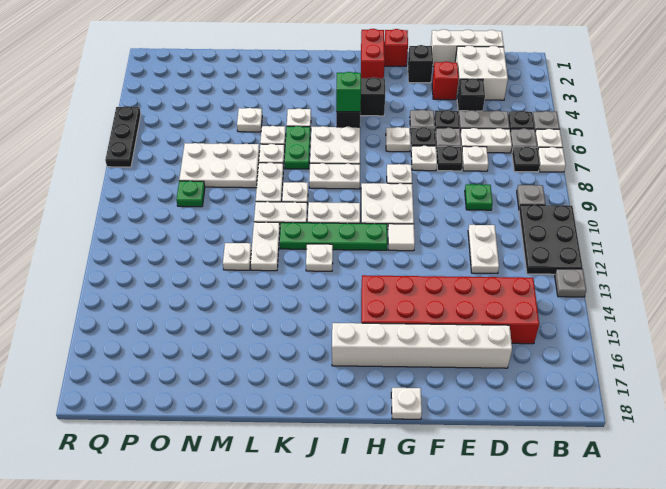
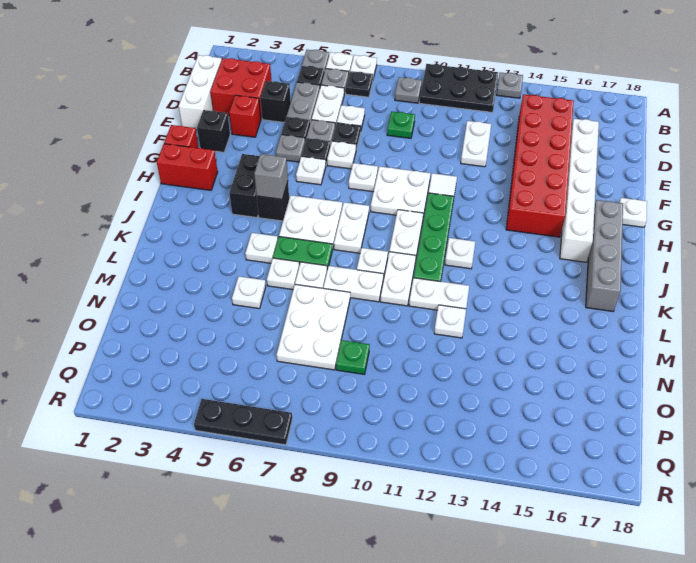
white brick C2:D3 level 1 -> red brick C2:D3 level 1
white plate D11:D12 level 1 -> white plate D12:E12 level 1
none -> grey brick H17:K17 level 1
green brick I5 level 2 -> grey brick I5 level 2

